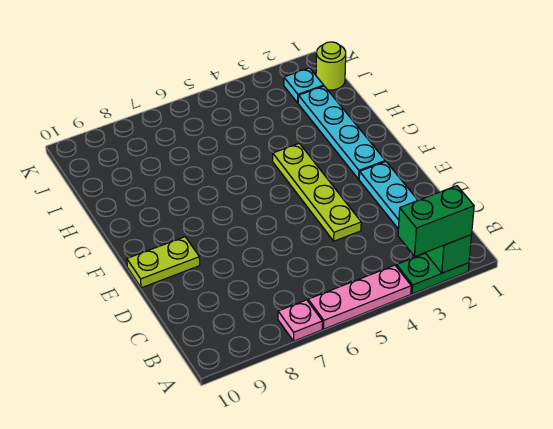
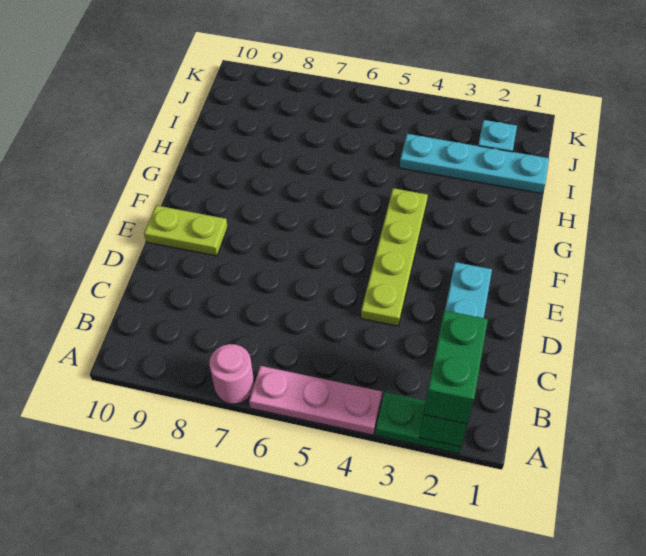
green brick A2:A3 level 3 -> green brick A2:B2 level 3
pink plate A7 level 1 -> pink round brick A7 level 1
cyan plate F2:I2 level 1 -> cyan plate I1:I4 level 1
lime round brick J1 level 1 -> none

